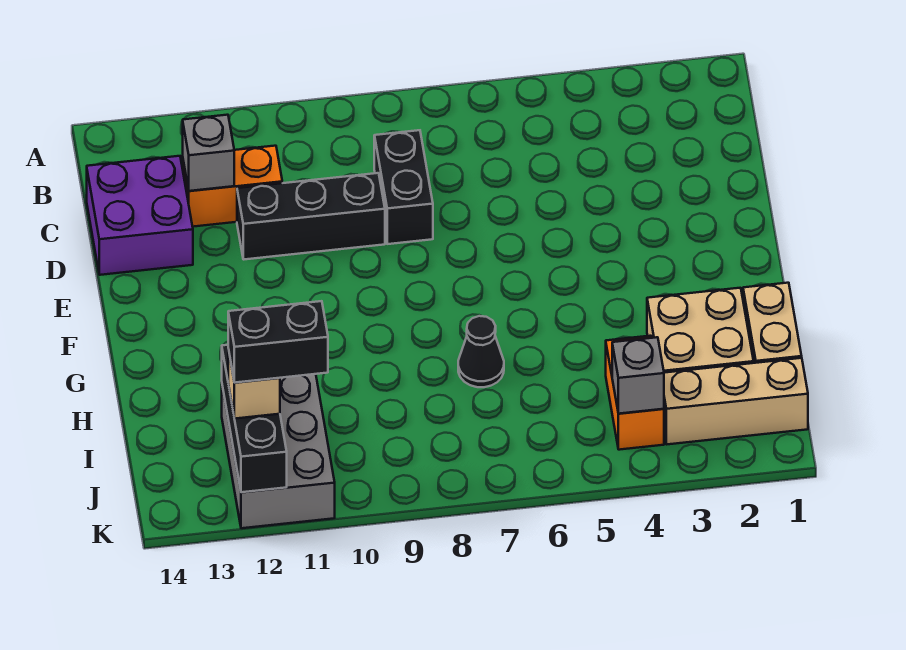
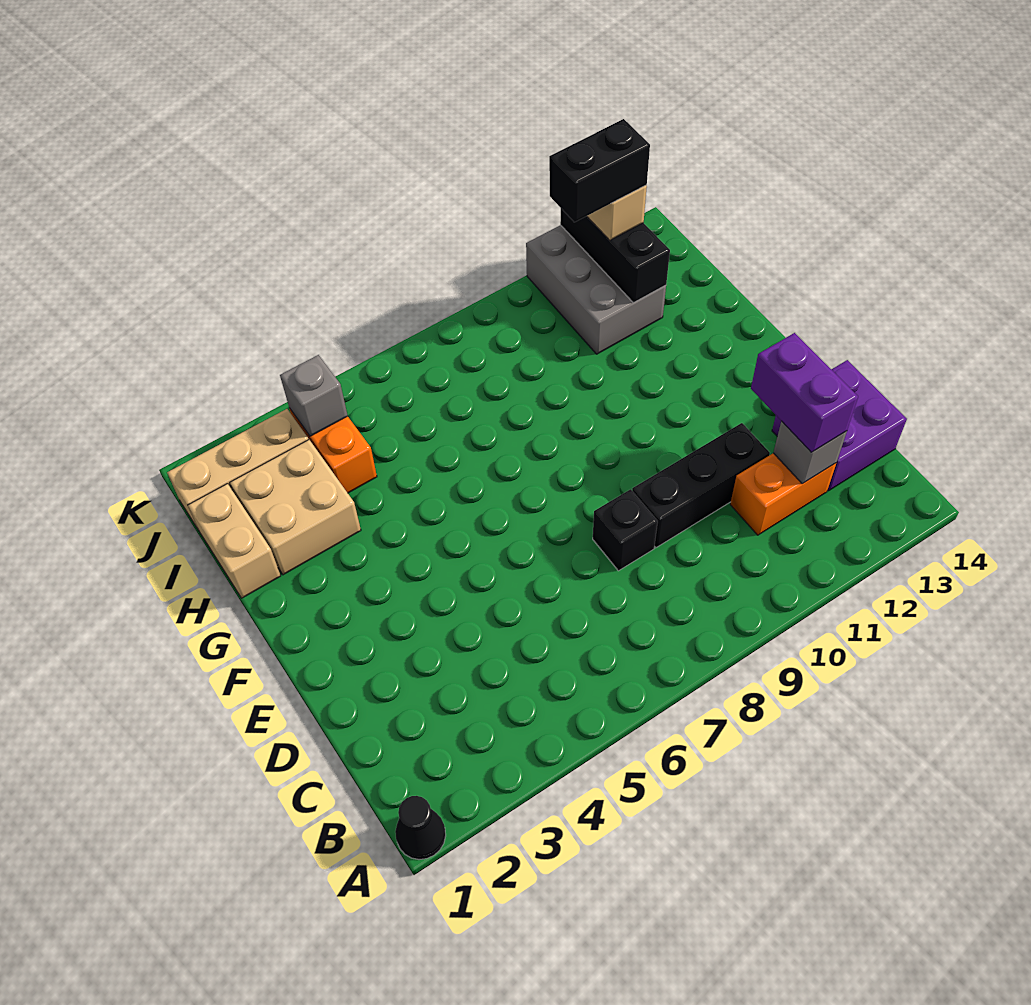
black brick C8:D8 level 1 -> black brick D8 level 1
none -> purple brick C12:D12 level 3
black cone H7 level 1 -> black cone A1 level 1

